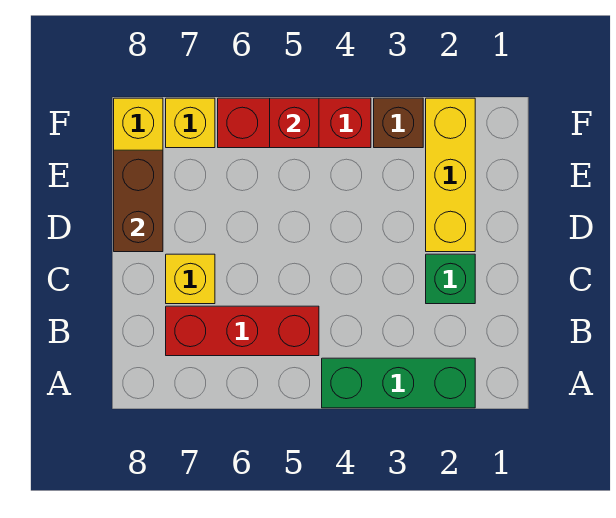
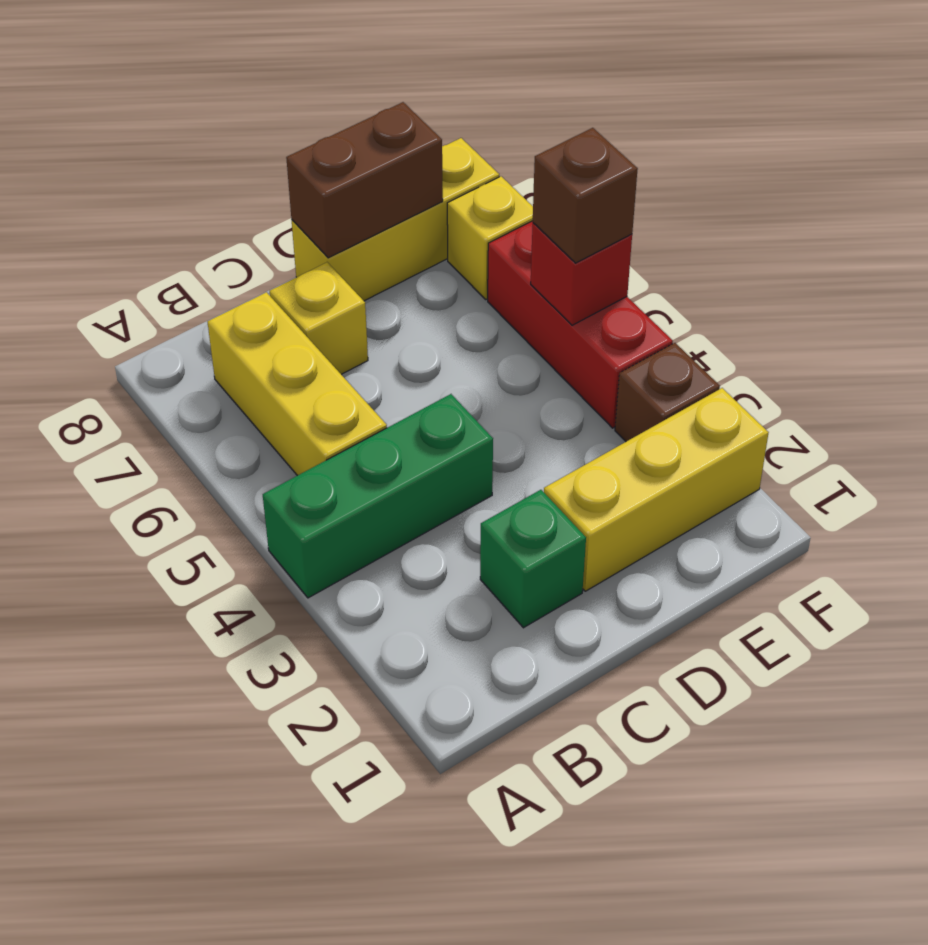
green brick A2:A4 level 1 -> green brick A4:C4 level 1
red brick B5:B7 level 1 -> yellow brick B5:B7 level 1
none -> brown brick F5 level 3

